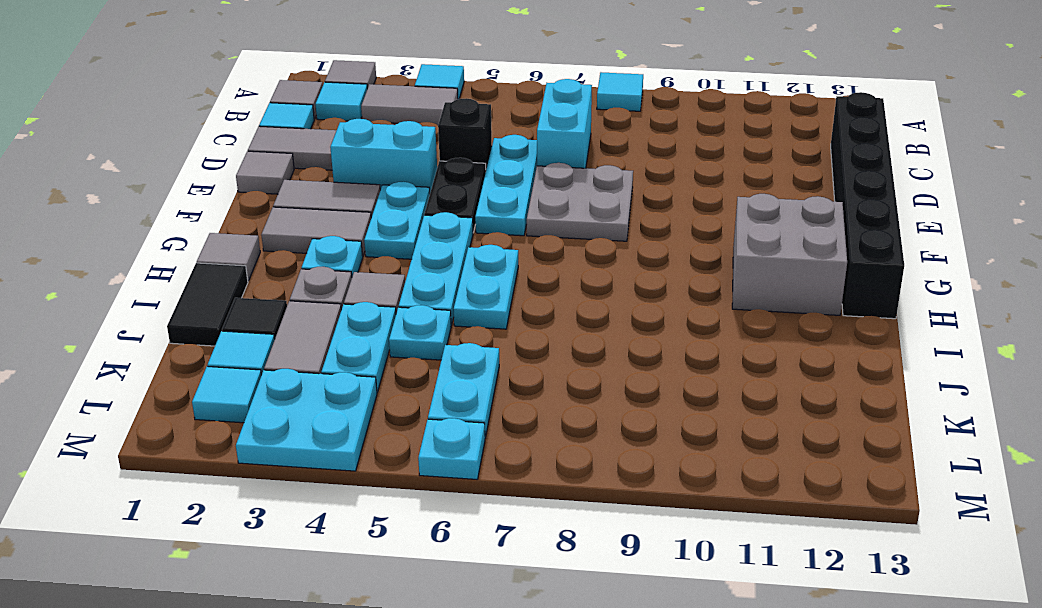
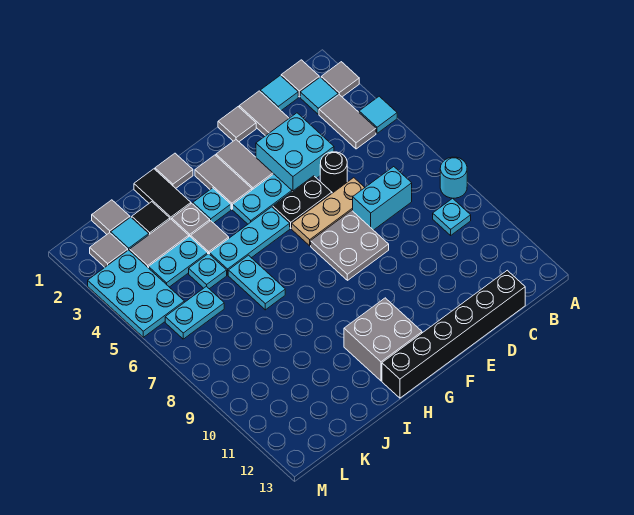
cyan tile A8 level 1 -> cyan round brick A8 level 1
black brick D5 level 1 -> black round brick D5 level 1
cyan plate D6:F6 level 1 -> tan plate D6:F6 level 1
cyan brick E3:E4 level 1 -> cyan brick D3:E4 level 1
cyan plate H6:I6 level 1 -> cyan plate I6:I7 level 1
black tile I1:J1 level 1 -> black tile I1:I2 level 1
none -> grey tile K1 level 1
cyan tile L2 level 1 -> grey tile L2 level 1
cyan plate L3:M4 level 1 -> cyan plate L3:M5 level 1
cyan plate M6 level 1 -> cyan plate B9 level 1

